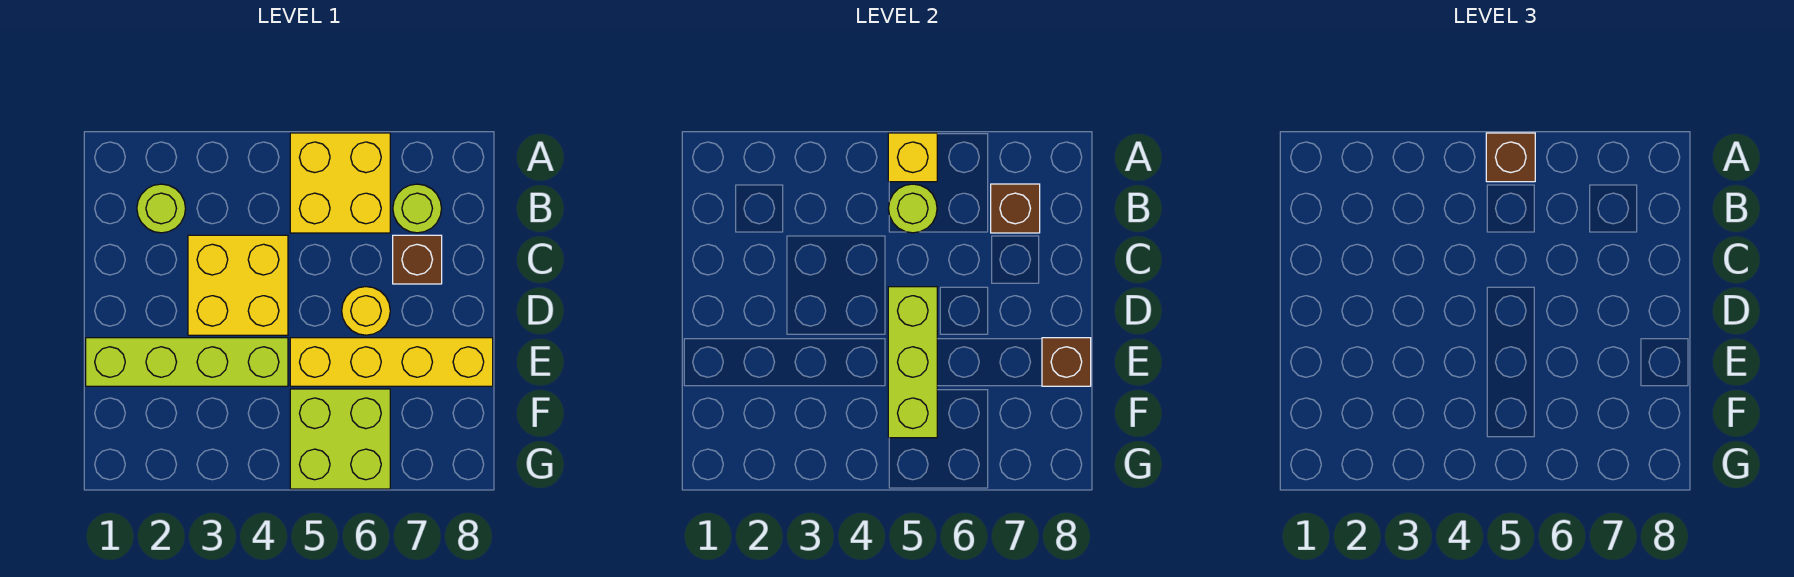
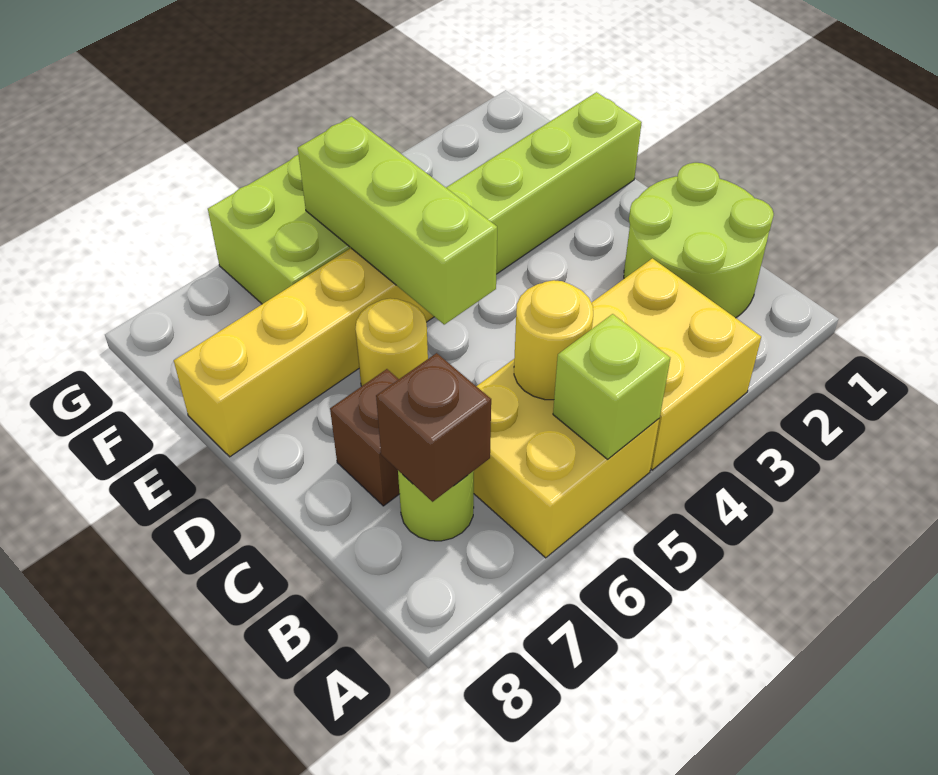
yellow brick A5 level 2 -> lime brick A5 level 2
brown brick A5 level 3 -> none
lime round brick B2 level 1 -> lime round brick B1:C2 level 1
lime round brick B5 level 2 -> yellow round brick B5 level 2
yellow brick C3:D4 level 1 -> yellow brick A3:B4 level 1
brown brick E8 level 2 -> none

